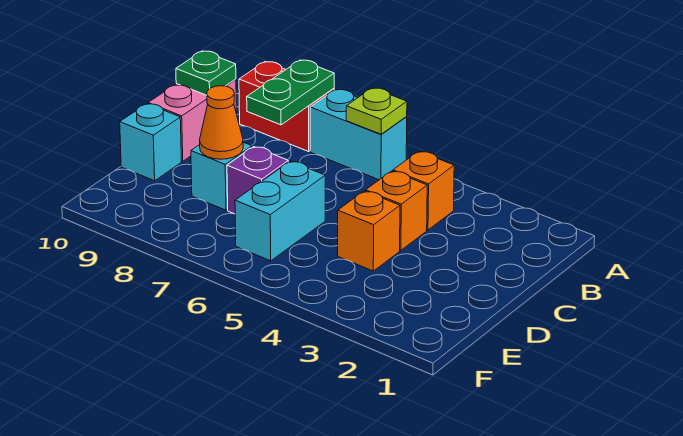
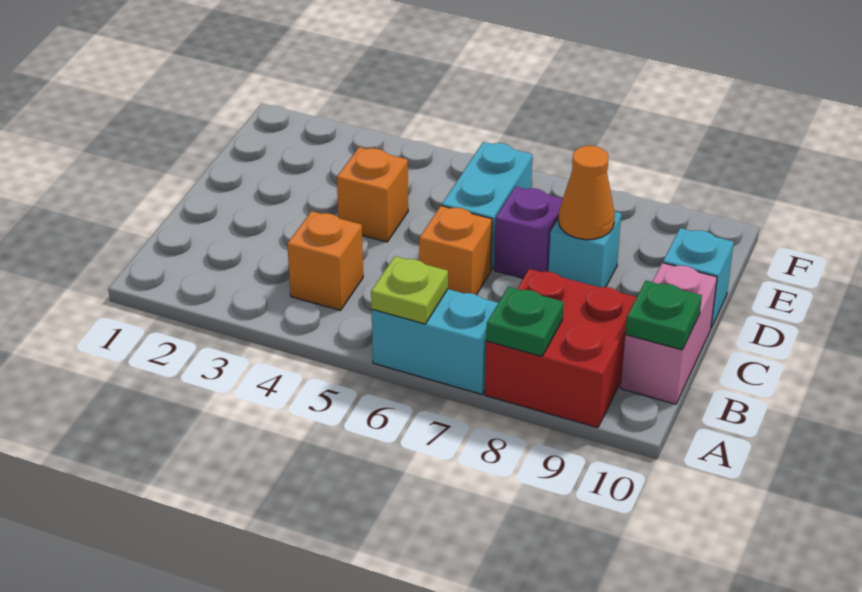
red brick A8:A9 level 1 -> red brick A8:B9 level 1
green plate A8:B8 level 2 -> green plate A8 level 2
orange brick C4 level 1 -> orange brick C6 level 1

